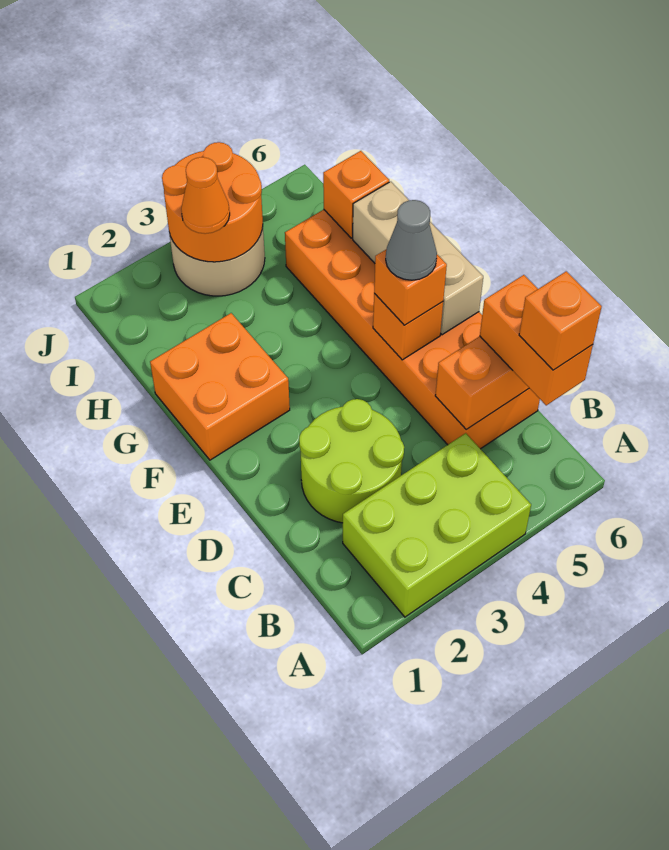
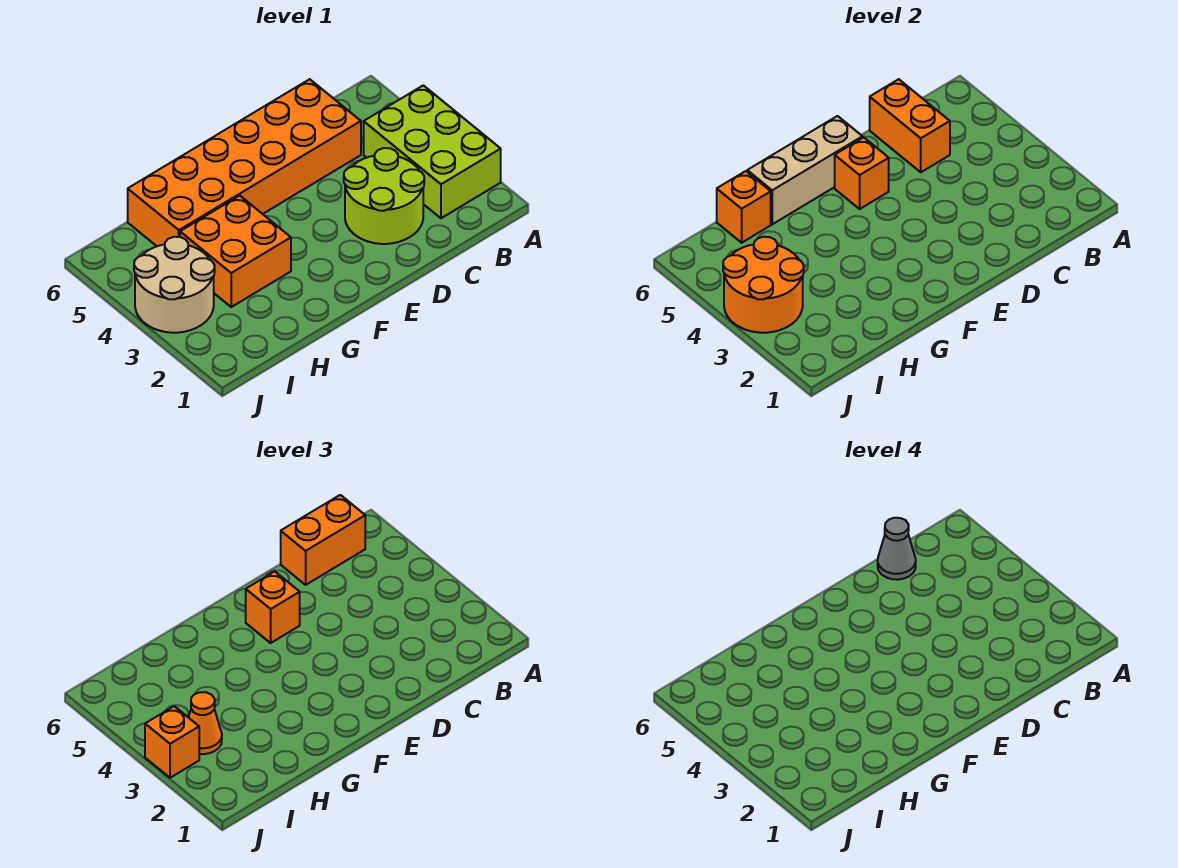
orange brick B6 level 4 -> orange brick J3 level 3
grey cone E5 level 4 -> grey cone C6 level 4
orange brick F1:G2 level 1 -> orange brick G3:H4 level 1

